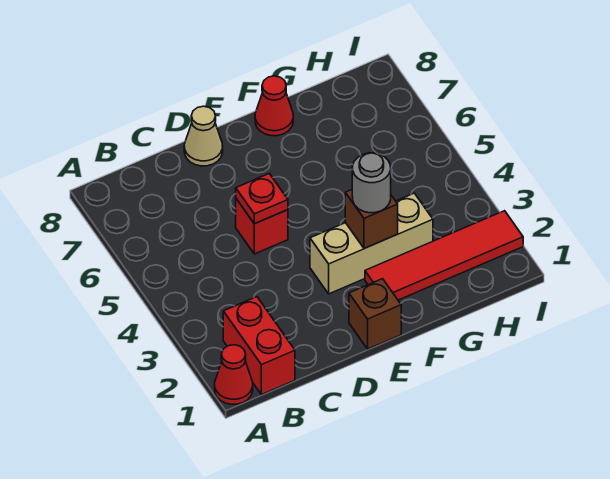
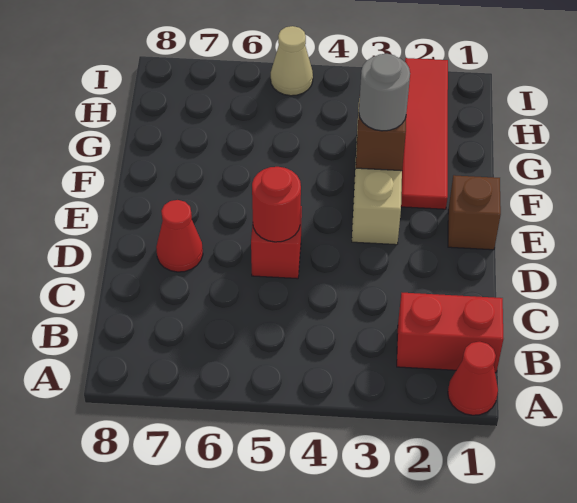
red plate D5 level 2 -> red round brick D5 level 2
tan cone D8 level 1 -> tan cone I5 level 1
red cone F8 level 1 -> red cone D7 level 1

